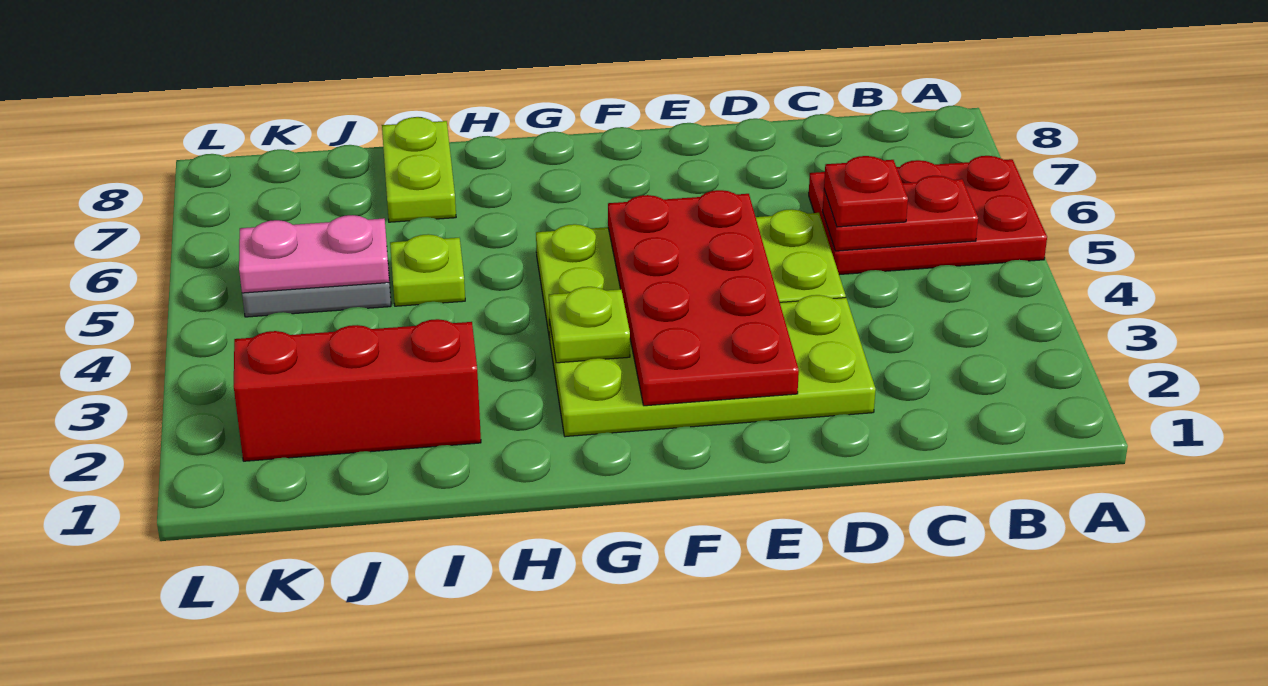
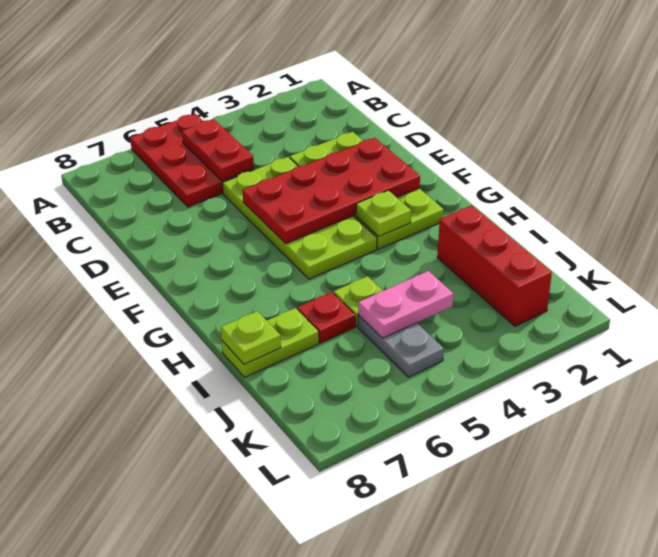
red plate C5 level 3 -> red plate I6 level 1
none -> lime plate I8 level 2
pink plate J5:K5 level 2 -> pink plate J4:J5 level 2

